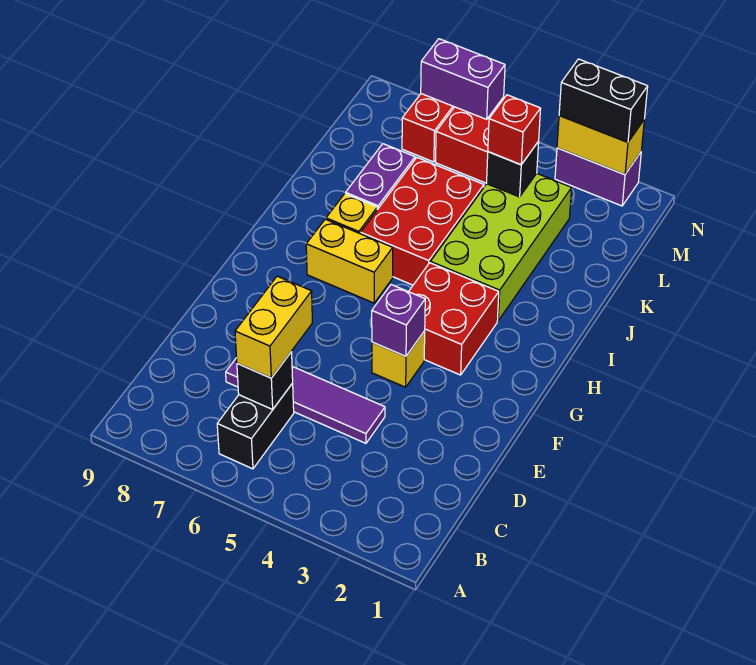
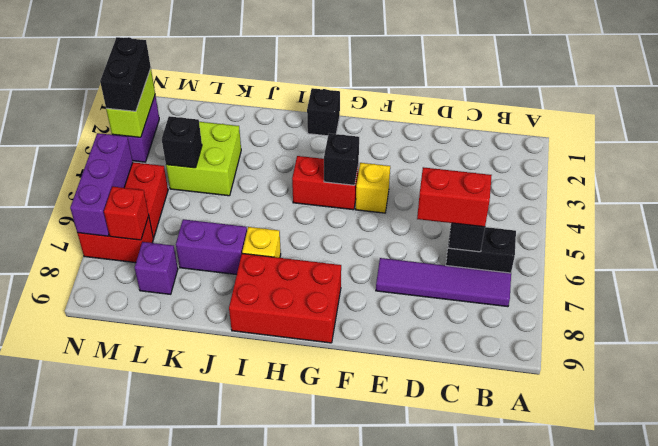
yellow brick C6:D6 level 3 -> red brick C6:D6 level 3
purple tile D4:D7 level 1 -> purple tile B7:E7 level 1
purple brick F4 level 2 -> purple brick L8 level 1
red brick G3:H4 level 1 -> red brick G4:H4 level 1
none -> black brick G4 level 2
none -> black brick H1 level 1
yellow brick H6:H7 level 1 -> none
lime brick I3:L4 level 1 -> lime brick K3:L4 level 1
red brick I5:K6 level 1 -> red brick G8:I9 level 1
red brick L4 level 3 -> red brick M7 level 2
yellow brick N2:N3 level 2 -> lime brick N2:N3 level 2
purple brick N6:N7 level 2 -> purple brick N5:N7 level 2

